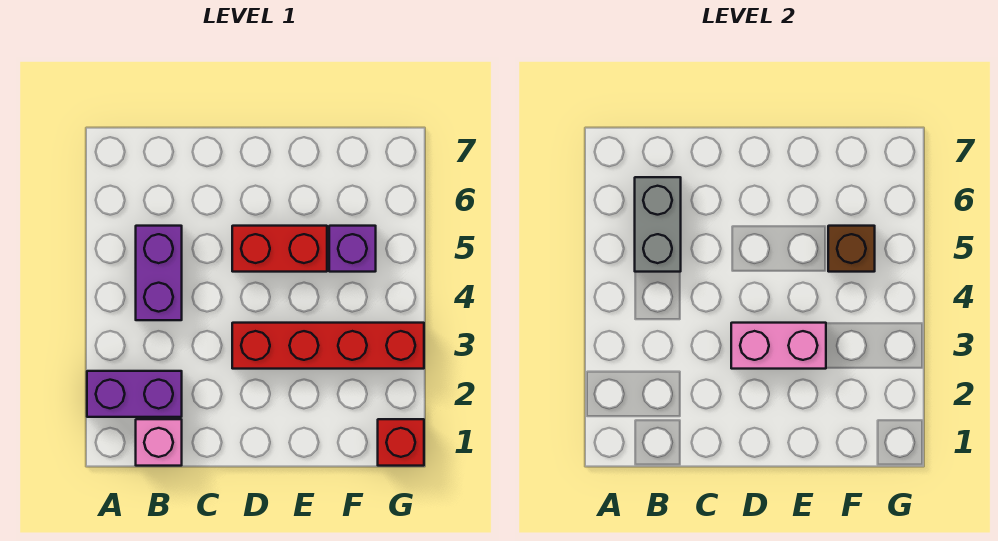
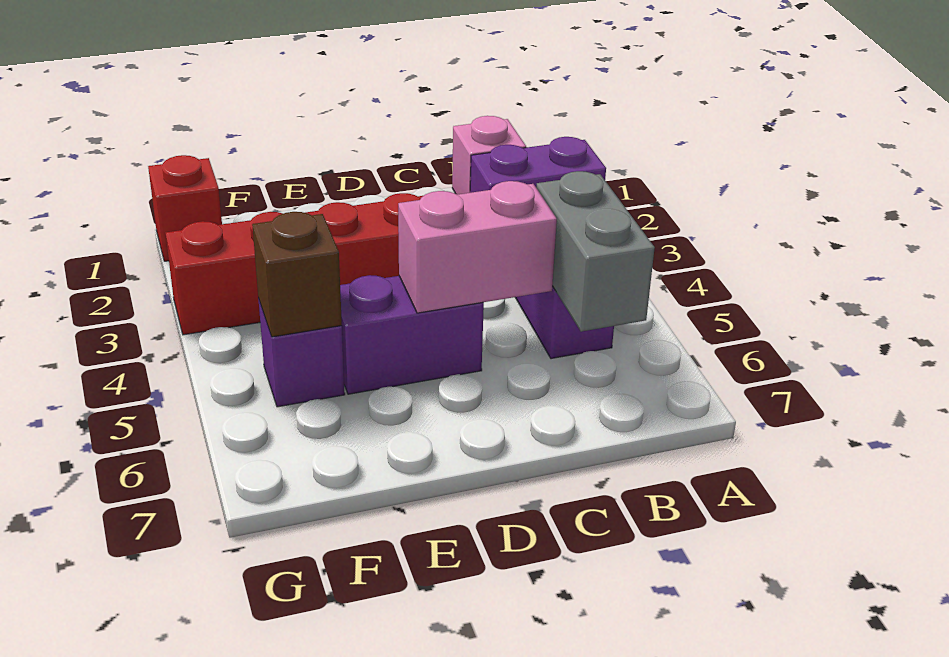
pink brick D3:E3 level 2 -> pink brick C5:D5 level 2
red brick D5:E5 level 1 -> purple brick D5:E5 level 1

